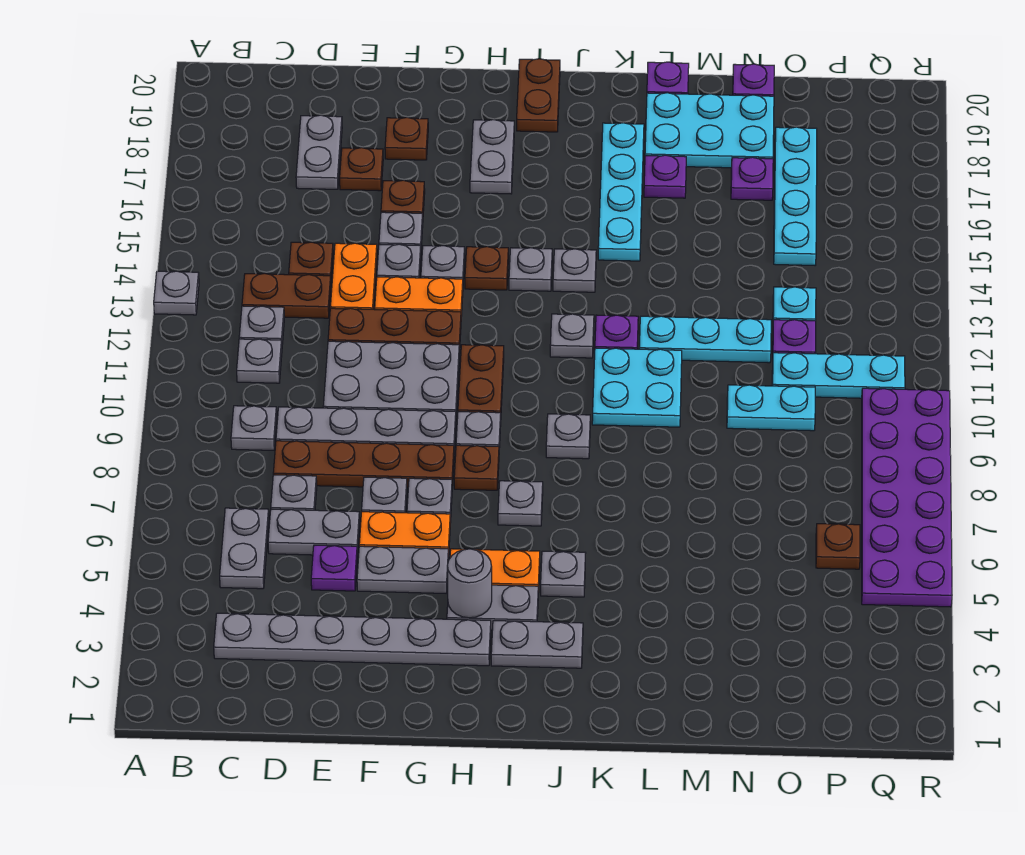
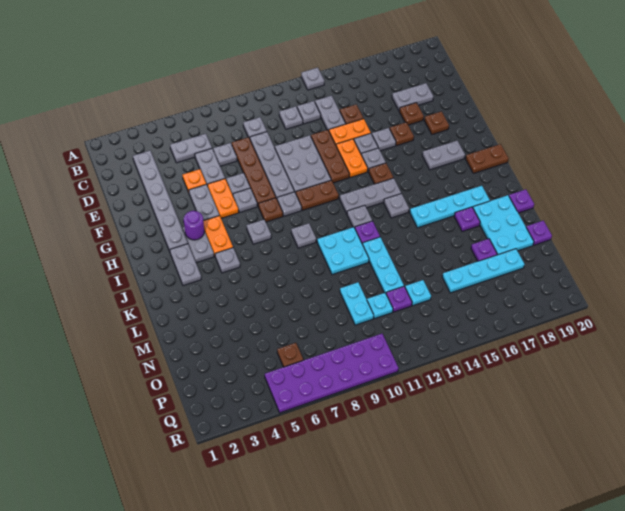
brown plate C13:D13 level 1 -> grey plate C13:D13 level 1
purple plate E5 level 1 -> orange plate E5 level 1
grey round brick H4 level 2 -> purple round brick H4 level 2
grey plate I14 level 1 -> grey plate I12:I14 level 1
cyan plate O11:Q11 level 1 -> cyan plate O11 level 1

